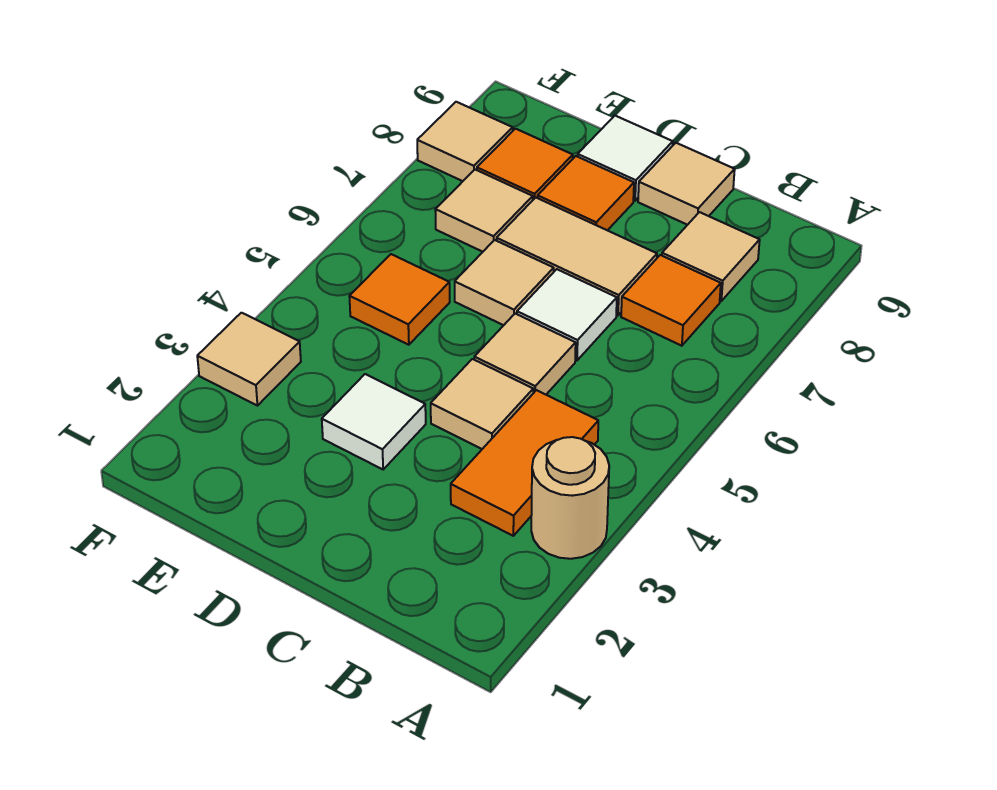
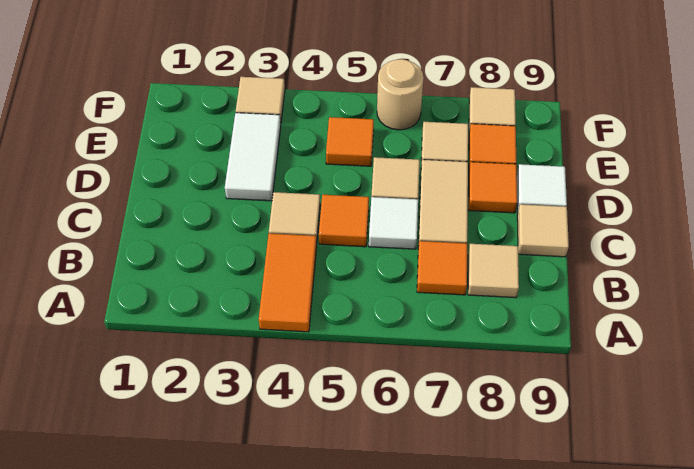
tan round brick A3 level 1 -> tan round brick F6 level 1
orange tile B3:B4 level 1 -> orange tile A4:B4 level 1
tan tile C5 level 1 -> orange tile C5 level 1
white tile D3 level 1 -> white tile D3:E3 level 1

